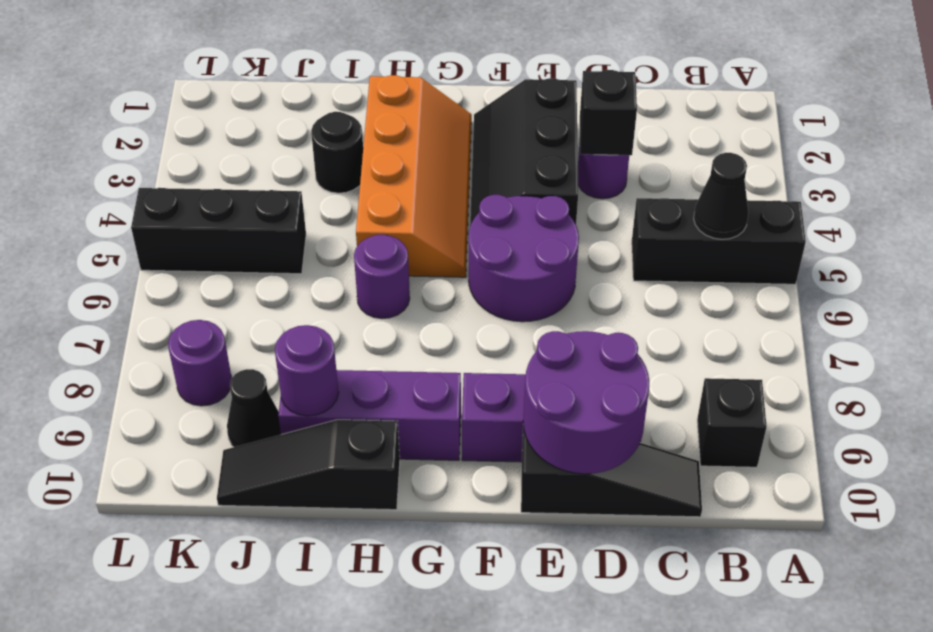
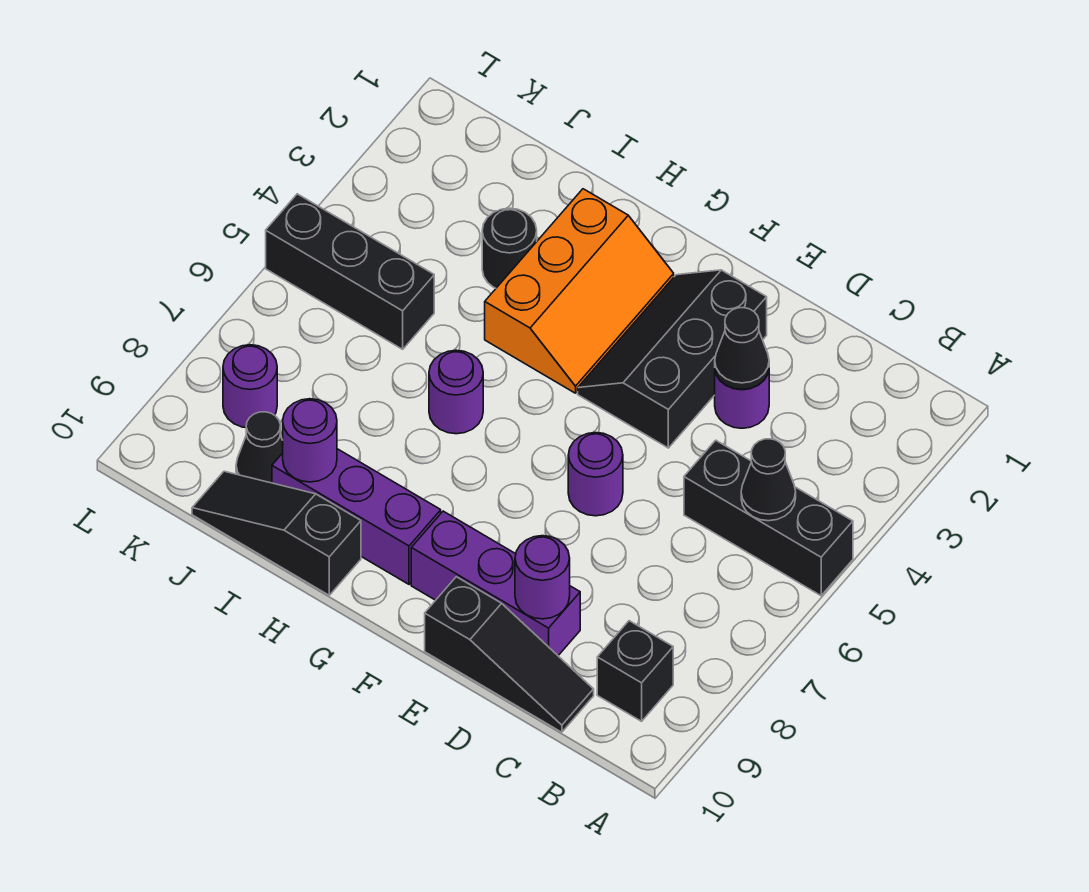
black brick D3 level 2 -> black cone D3 level 2
purple round brick D9:E10 level 2 -> purple round brick D9 level 2
purple round brick E5:F6 level 1 -> purple round brick E6 level 1
orange slope G2:H5 level 1 top H -> orange slope G2:H4 level 1 top H

